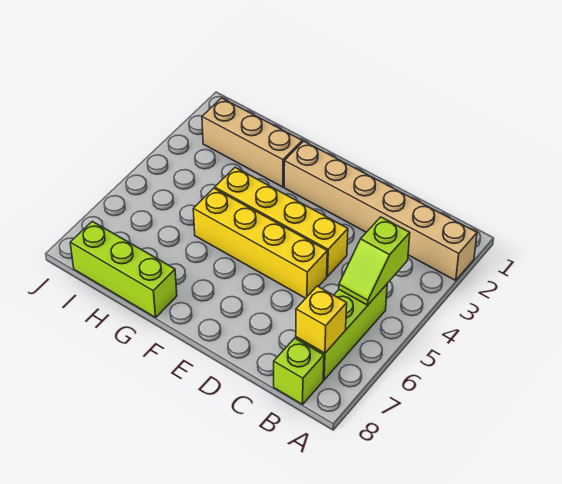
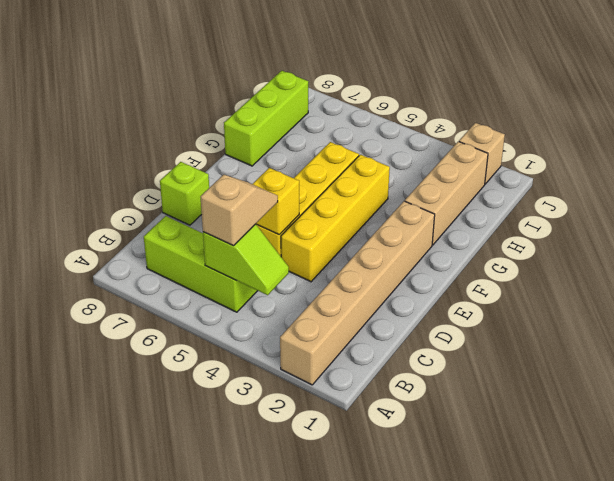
lime slope B4:B5 level 2 top 4 -> lime slope B4:B5 level 2 top 5
none -> tan slope B5:C5 level 3 top B
yellow brick B7 level 2 -> yellow brick D5 level 2
lime brick B8 level 1 -> lime brick D8 level 1
none -> tan brick J2 level 1

